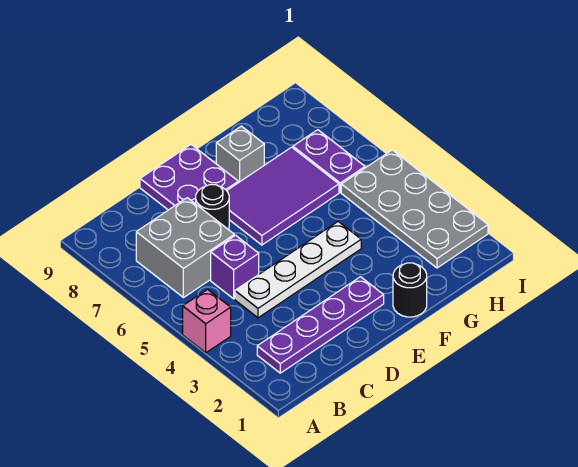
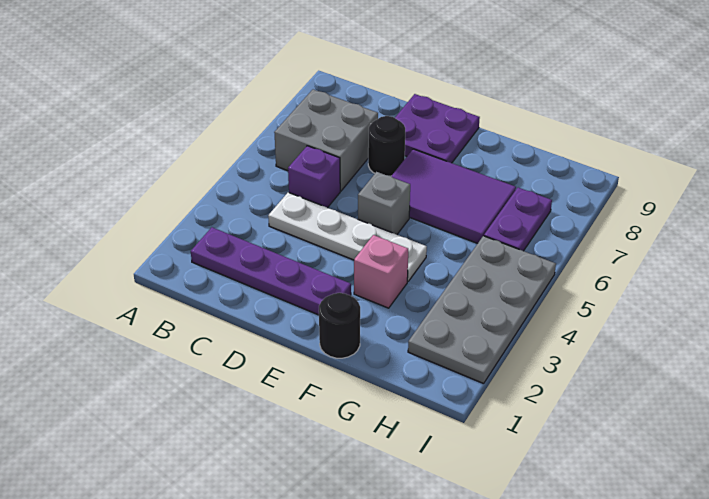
pink brick A4 level 1 -> pink brick F3 level 1
grey brick F8 level 1 -> grey brick E5 level 1

